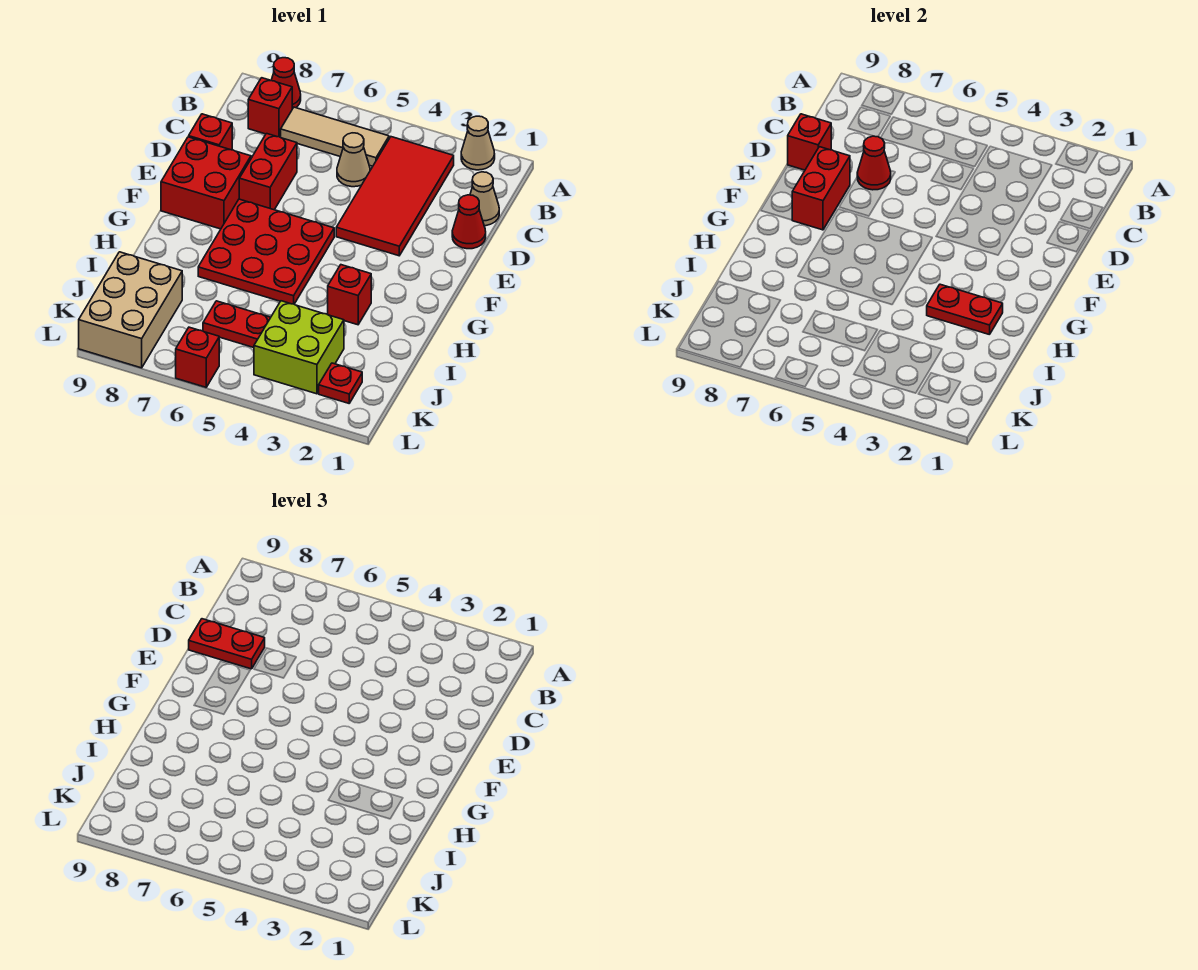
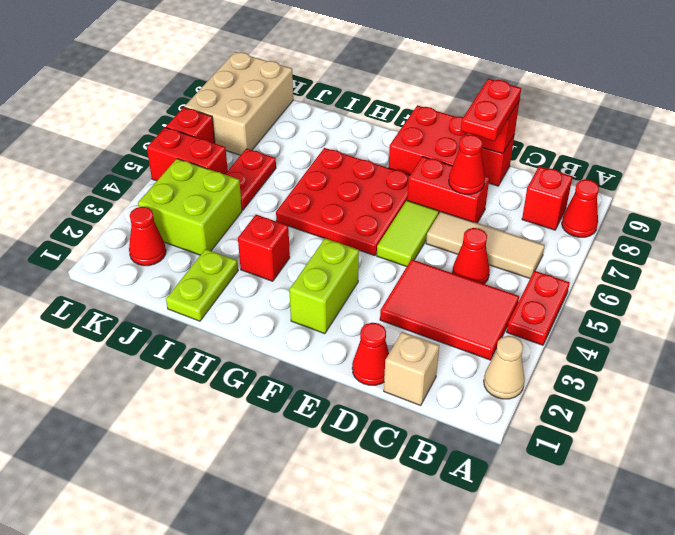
red tile B3:E4 level 1 -> red tile B3:D4 level 1
tan tile B5:B7 level 1 -> tan tile B6:D6 level 1
tan cone C1 level 1 -> tan brick C1 level 1
tan cone C5 level 1 -> red cone C5 level 1
none -> lime tile E5:E6 level 1
red brick E8:F8 level 2 -> red brick K5:L5 level 1
none -> lime brick F2:F3 level 1
red plate H2:H3 level 2 -> red plate A4:A5 level 1
none -> lime plate I1:I2 level 1
tan brick J8:L9 level 1 -> tan brick K7:L9 level 1
red plate K2 level 1 -> red cone K2 level 1

